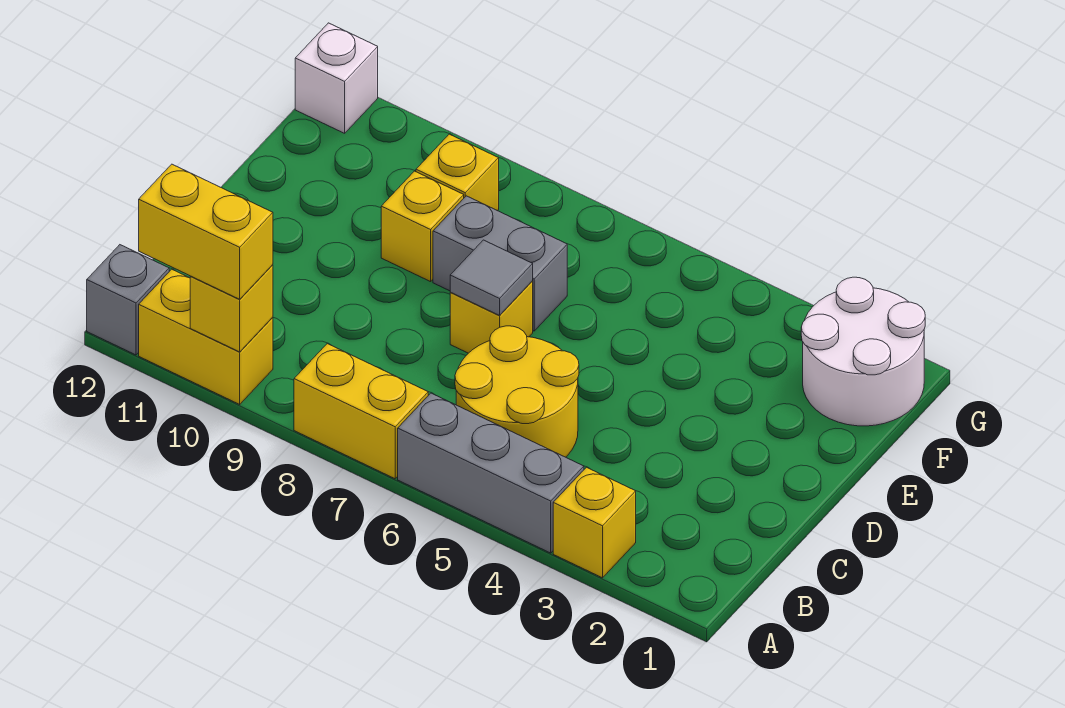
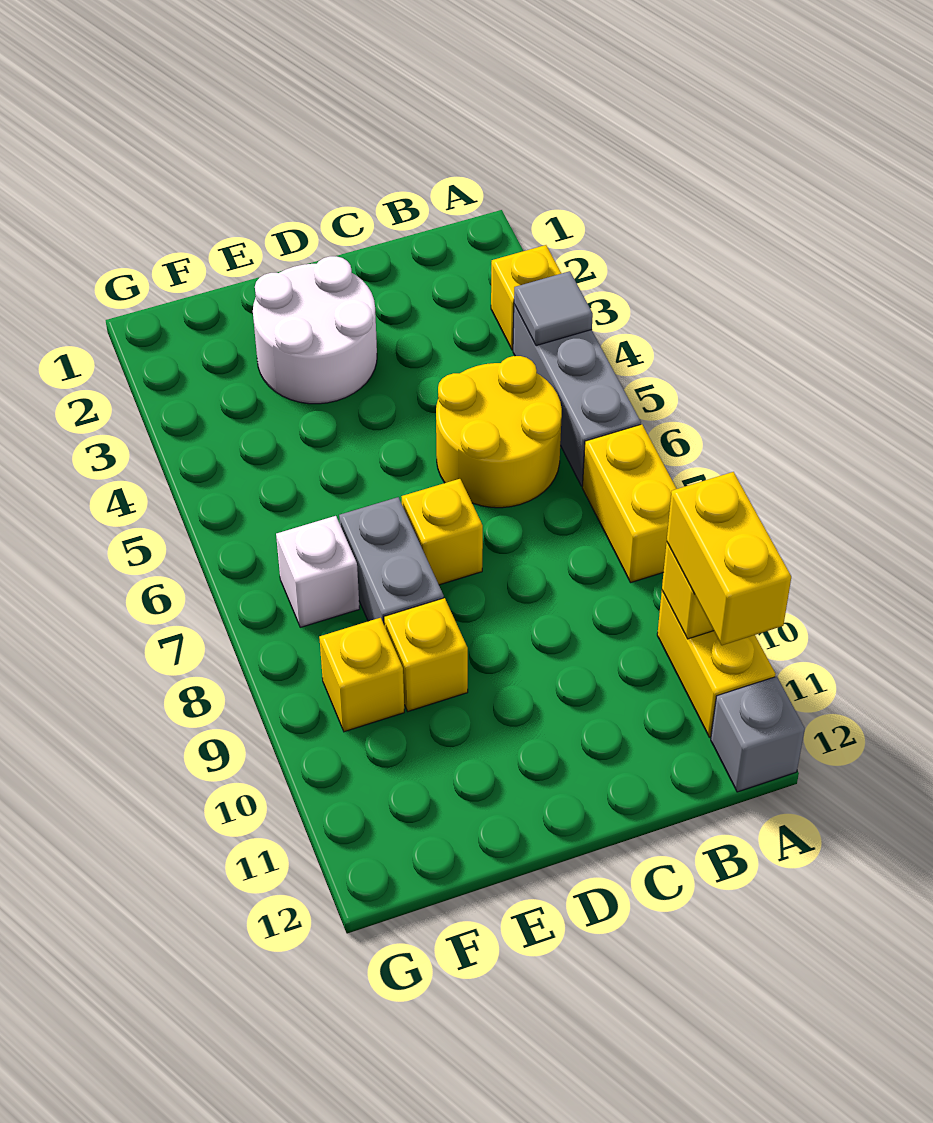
grey tile D7 level 2 -> grey tile A4 level 2
white round brick F1:G2 level 1 -> white round brick D2:E3 level 1
white brick G12 level 1 -> white brick F7 level 1

